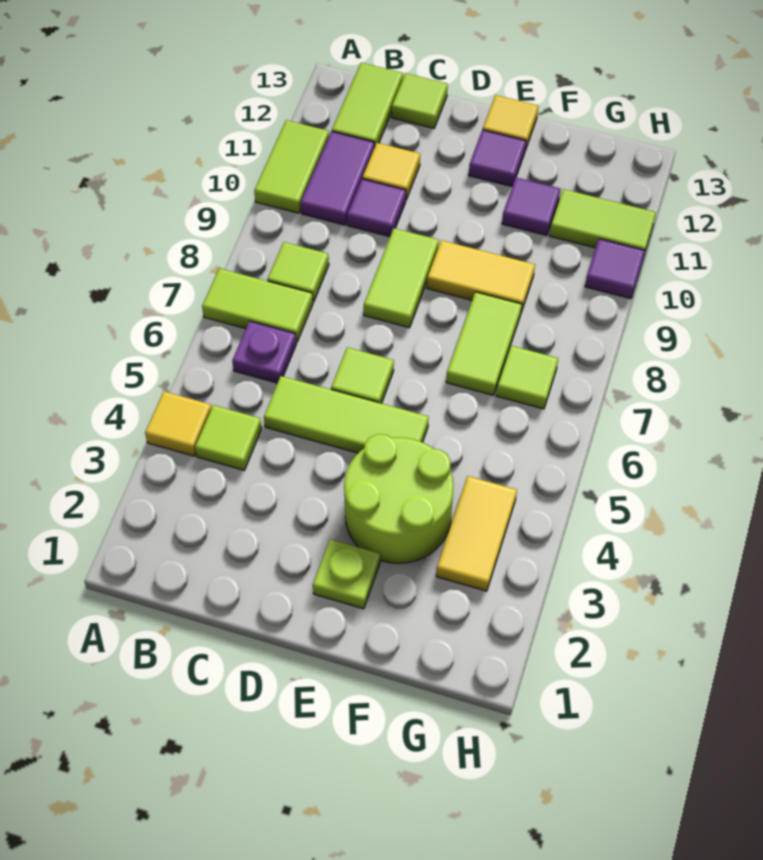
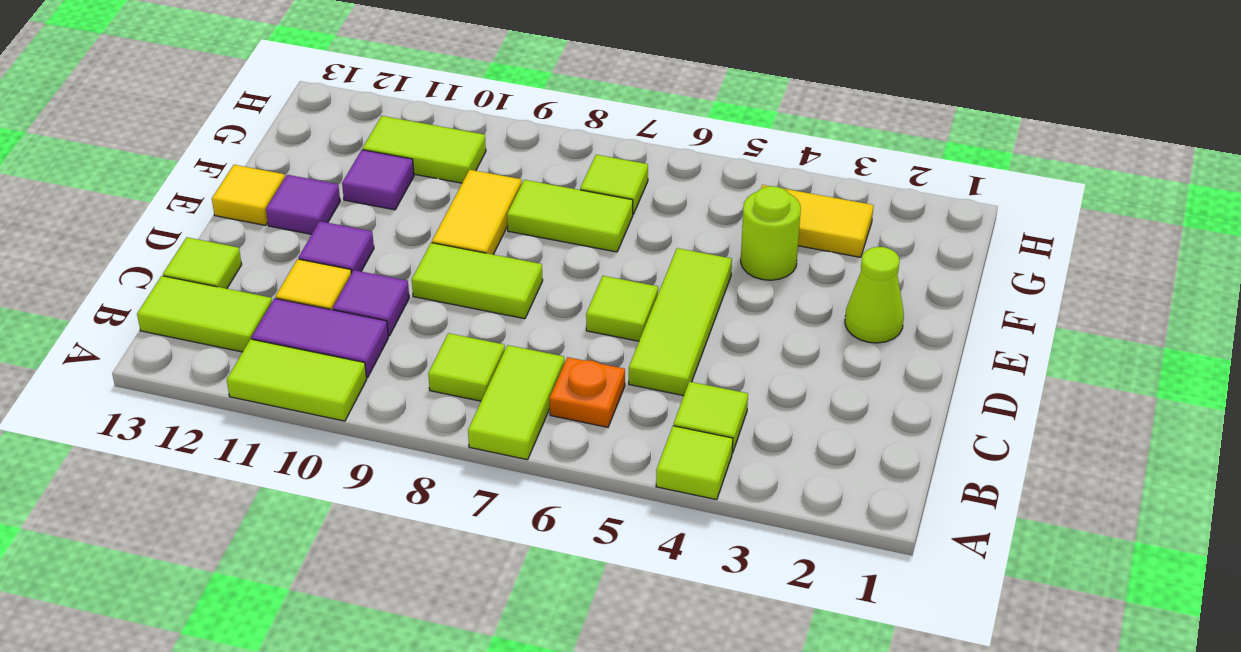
yellow tile A4 level 1 -> lime tile A4 level 1
purple plate B6 level 1 -> orange plate B6 level 1
lime plate E2 level 1 -> lime cone E2 level 1
lime round brick E3:F4 level 1 -> lime round brick F4 level 1
lime tile G11:H11 level 1 -> lime tile G10:G11 level 1
purple tile H10 level 1 -> purple tile D11 level 1

